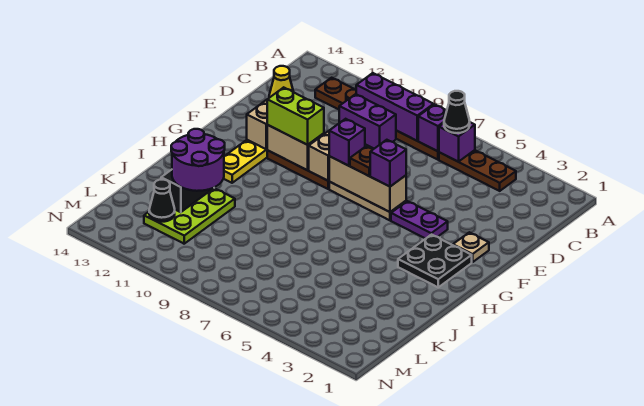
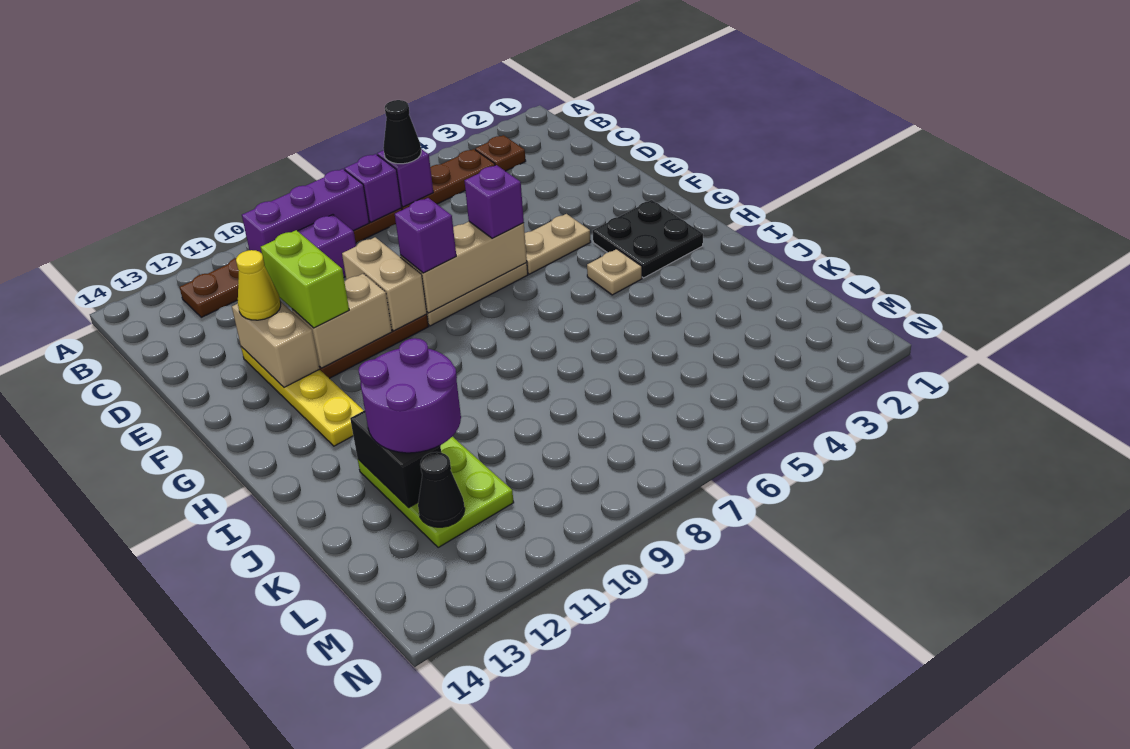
tan plate F2 level 1 -> tan plate H4 level 1
purple plate F4:F5 level 1 -> tan plate F4:F5 level 1
brown plate F7 level 3 -> brown plate B3 level 1
lime brick F10:F11 level 3 -> lime brick E11:F11 level 3

